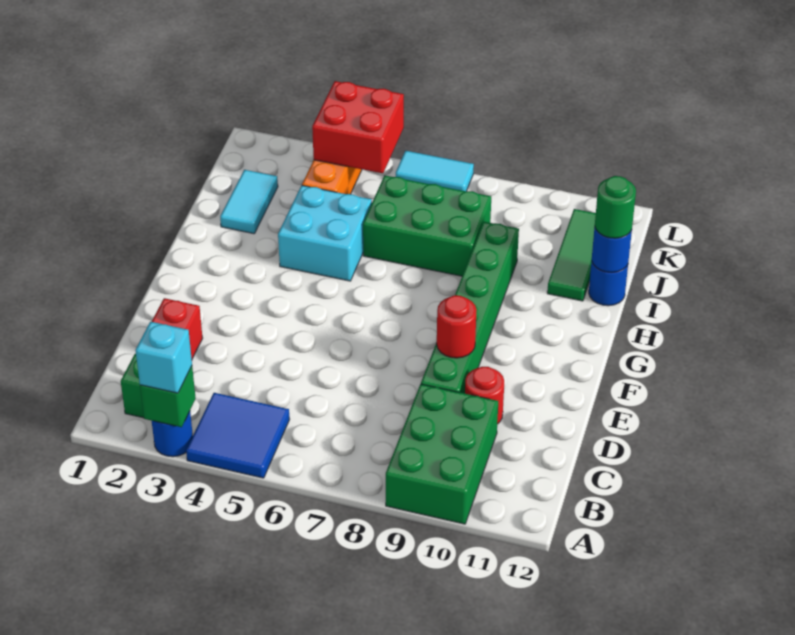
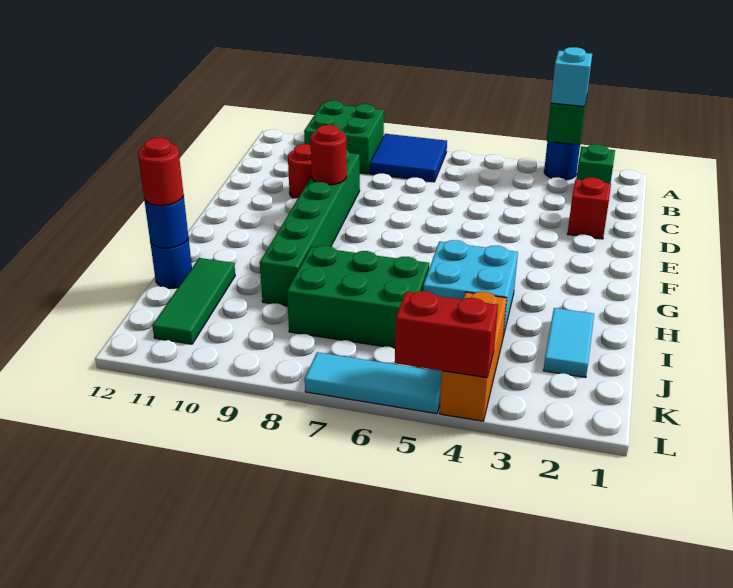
blue tile A4:B5 level 1 -> blue tile A7:B8 level 1
green brick A9:C10 level 1 -> green brick A9:B10 level 1
green round brick I12 level 3 -> red round brick I12 level 3
red brick K4:L5 level 2 -> red brick L4:L5 level 2
cyan tile L6:L7 level 1 -> cyan tile L5:L7 level 1

